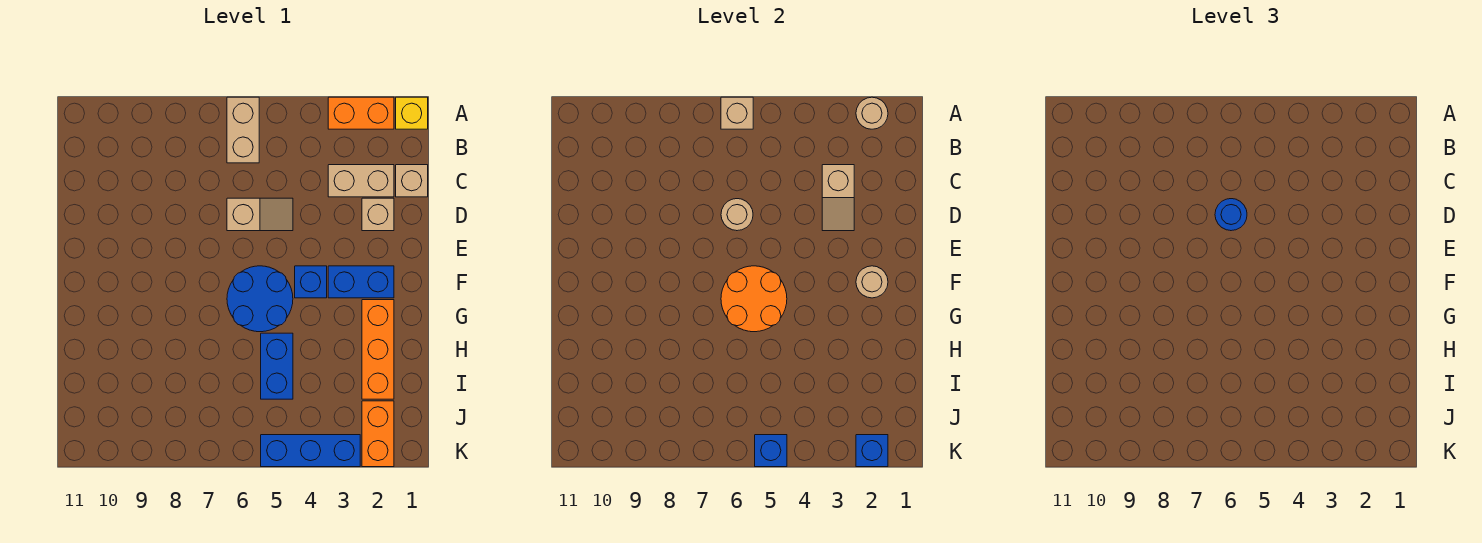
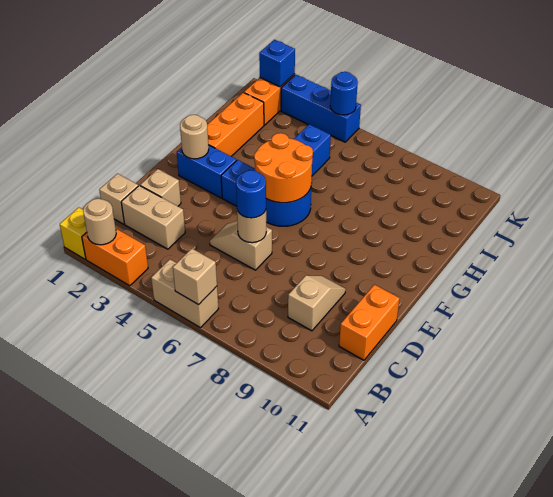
tan brick A6:B6 level 1 -> tan brick A5:A6 level 1
tan slope C3:D3 level 2 top C -> tan slope C9:D9 level 1 top C
none -> orange brick C11:D11 level 1
blue brick K5 level 2 -> blue round brick K5 level 2

